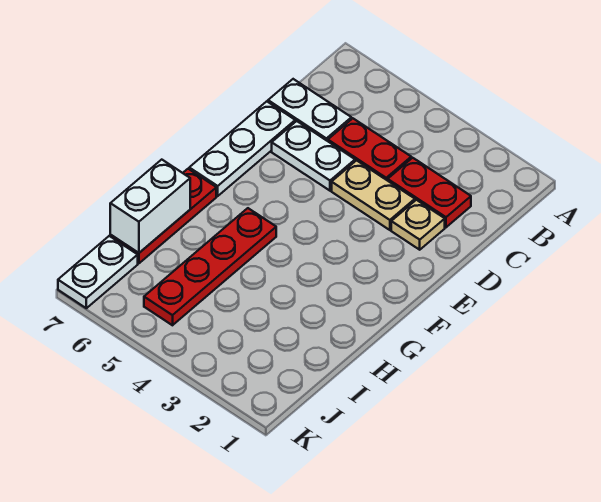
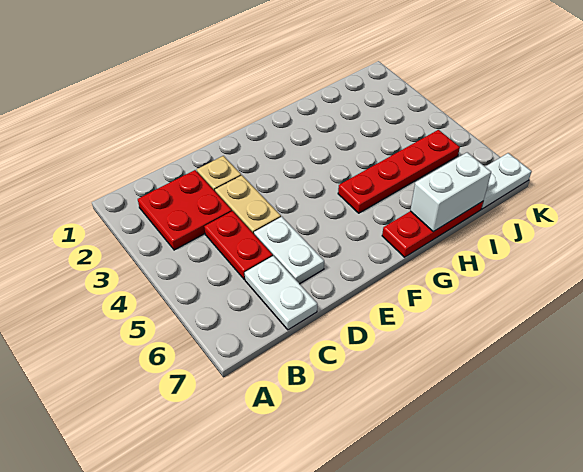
red plate C2:C3 level 1 -> red plate B2:C3 level 1
white plate D7:F7 level 1 -> none

